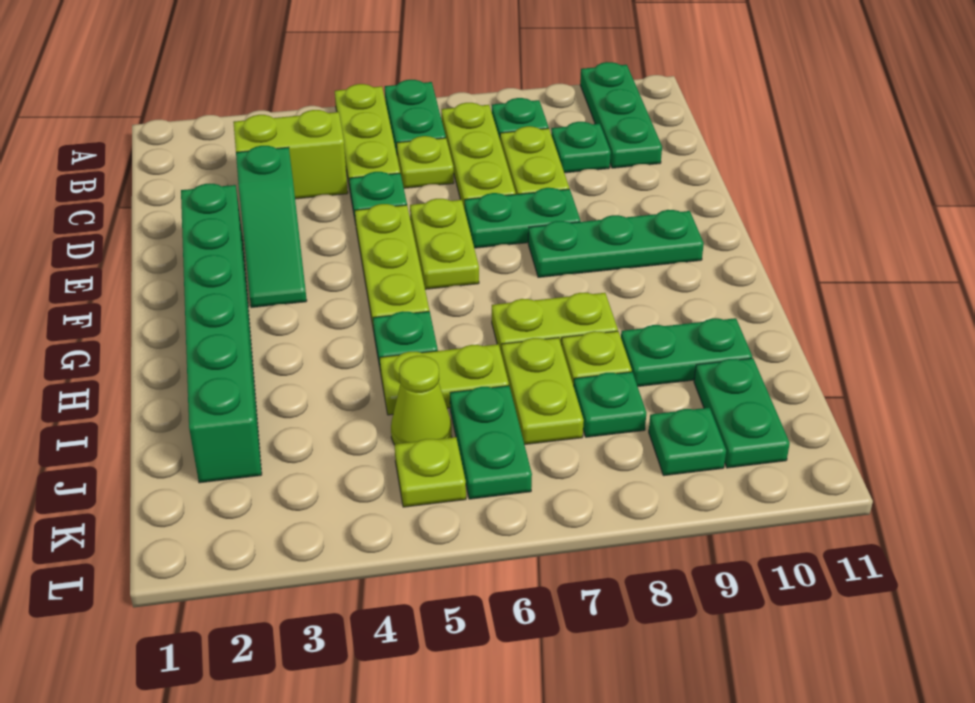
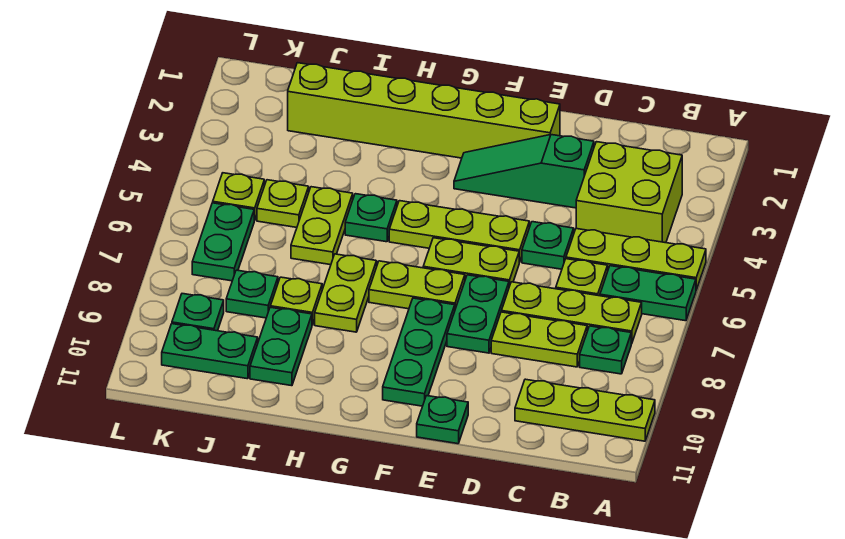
green plate A10:C10 level 1 -> lime plate A10:C10 level 1
lime brick C3:C4 level 1 -> lime brick B3:C4 level 1
green plate C9 level 1 -> green plate E11 level 1
green brick E2:J2 level 1 -> lime brick E2:J2 level 1
lime plate I7:J7 level 1 -> lime plate F7:G7 level 1
lime cone J5 level 1 -> lime plate J5 level 1
green plate J6:K6 level 1 -> green plate K6:K7 level 1

